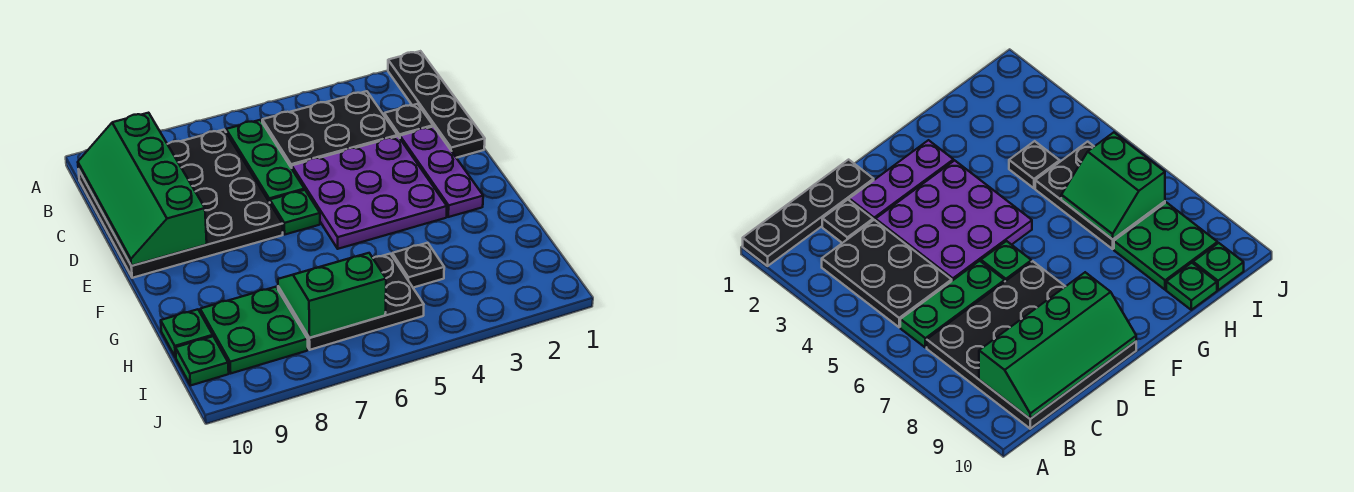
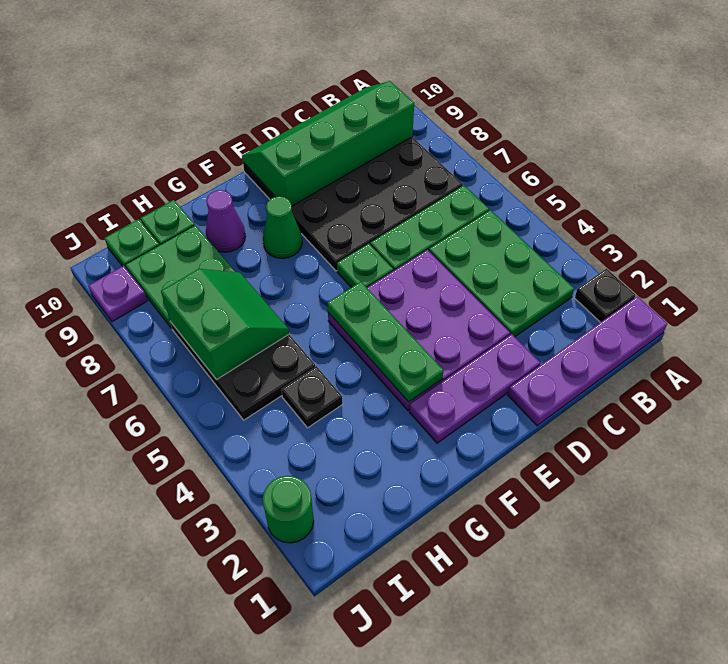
black plate A1:D1 level 1 -> purple plate A1:D1 level 1
black plate B3:C5 level 1 -> green plate B3:C5 level 1
black plate C2 level 1 -> black plate A2 level 1
none -> green plate F3:F5 level 2
none -> green cone F8 level 1
none -> purple cone G9 level 1
none -> green round brick J2 level 1
none -> purple plate J9 level 1

